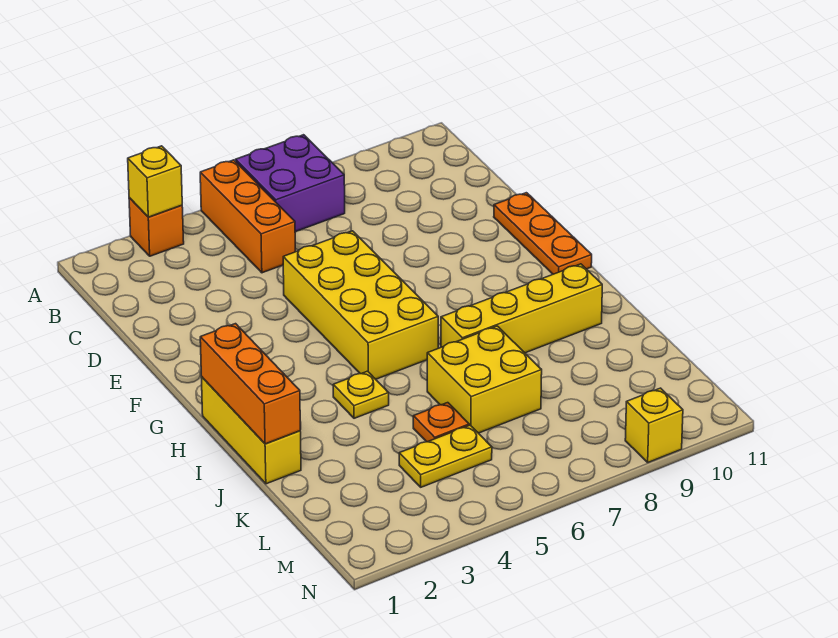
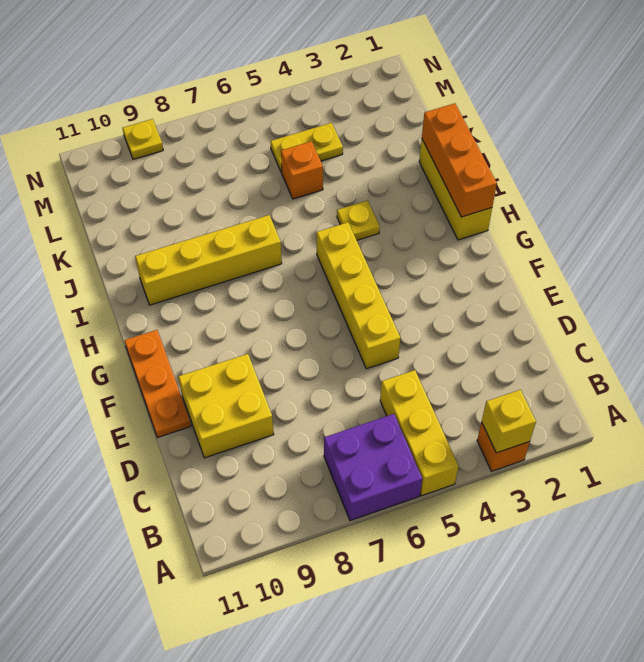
orange brick A5:C5 level 1 -> yellow brick A5:C5 level 1
yellow brick E5:H6 level 1 -> yellow brick E5:H5 level 1
yellow brick J6:K7 level 1 -> yellow brick D9:E10 level 1
orange plate K5 level 1 -> orange brick K5 level 1
yellow brick N9 level 1 -> yellow plate N9 level 1

